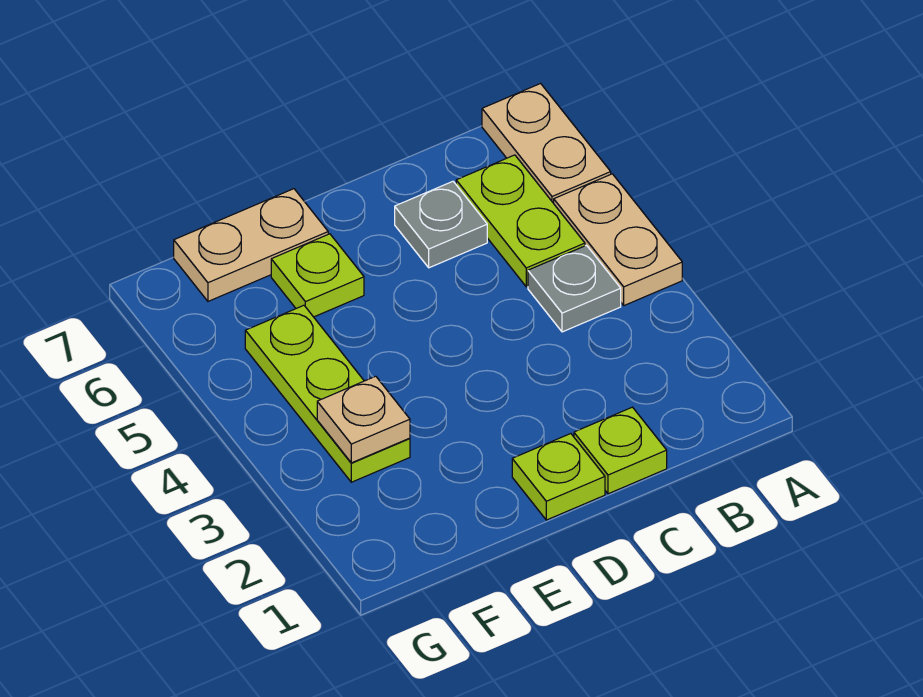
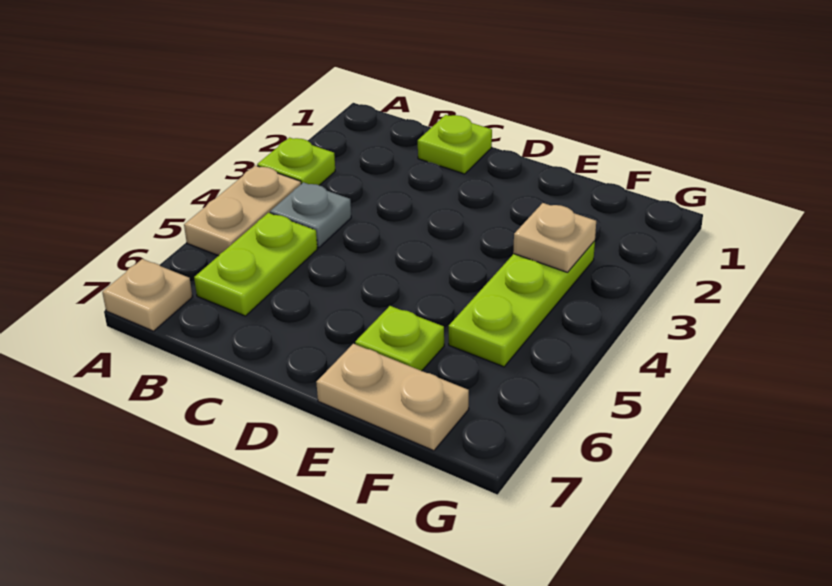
tan plate A6:A7 level 1 -> tan plate A7 level 1
grey plate C6 level 1 -> none
lime plate D1 level 1 -> lime plate A3 level 1

